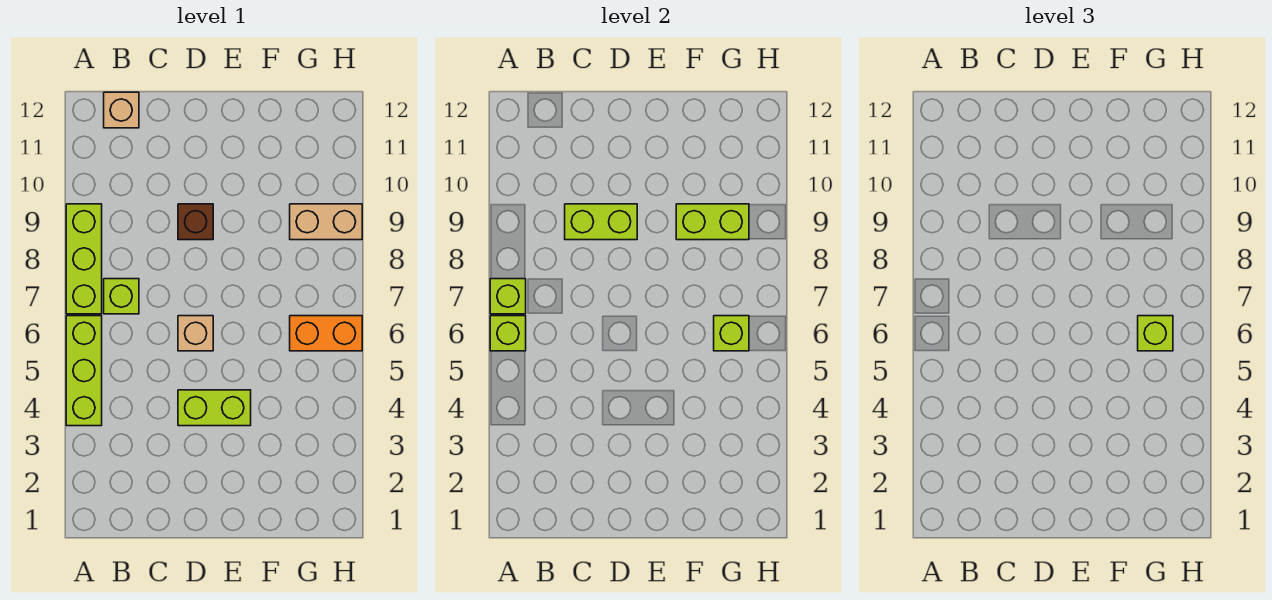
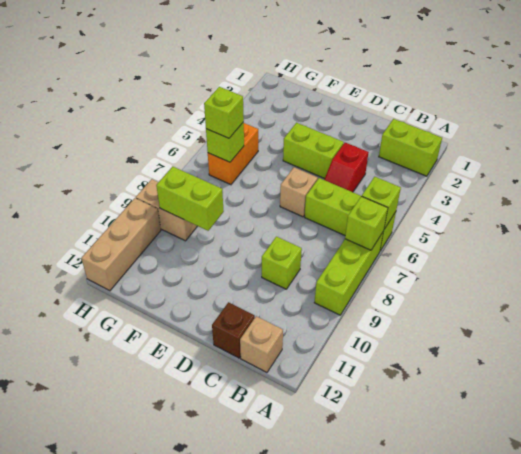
lime brick A4:A6 level 1 -> lime brick A6:C6 level 1
lime brick B7 level 1 -> lime brick C9 level 1
none -> red slope C4:C5 level 1 top 4
lime brick C9:D9 level 2 -> lime brick A2:B2 level 1
brown brick D9 level 1 -> brown brick C12 level 1
orange brick G6:H6 level 1 -> orange brick G5:G6 level 1
none -> tan brick H10:H12 level 1

